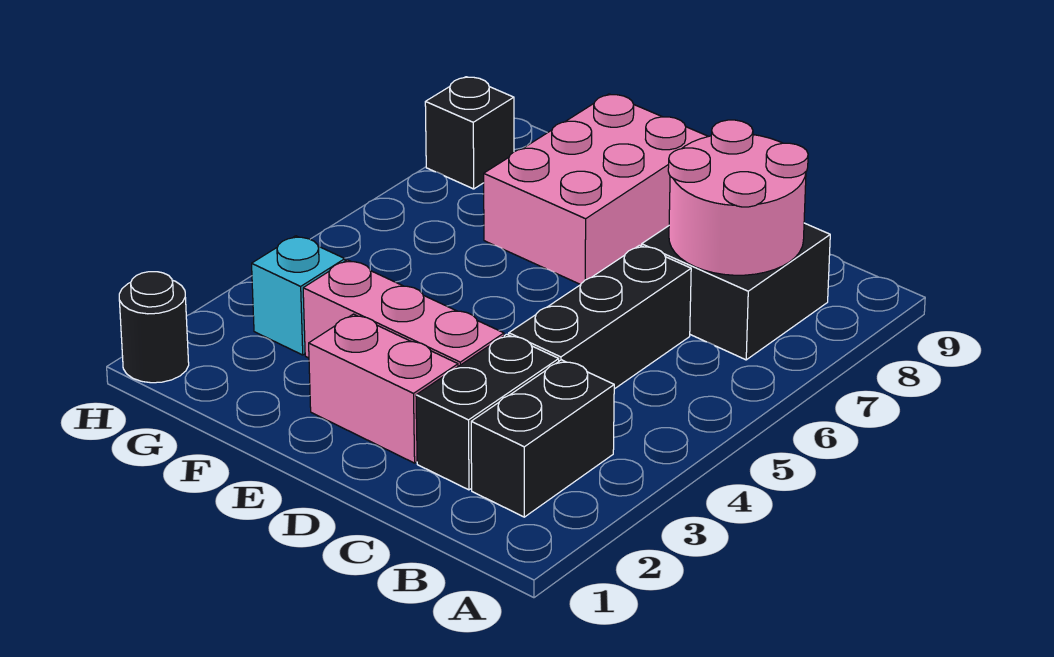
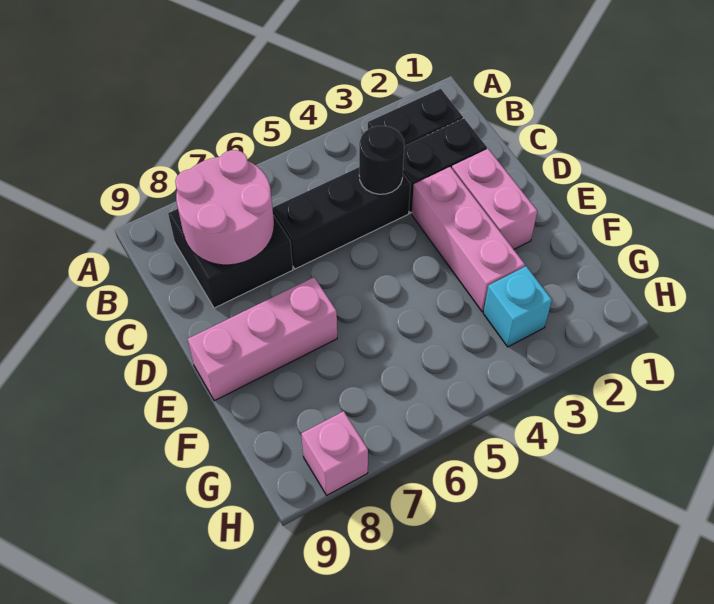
pink brick E7:F9 level 1 -> pink brick E7:E9 level 1
black round brick H1 level 1 -> black round brick C4 level 2
black brick H8 level 1 -> pink brick H8 level 1

